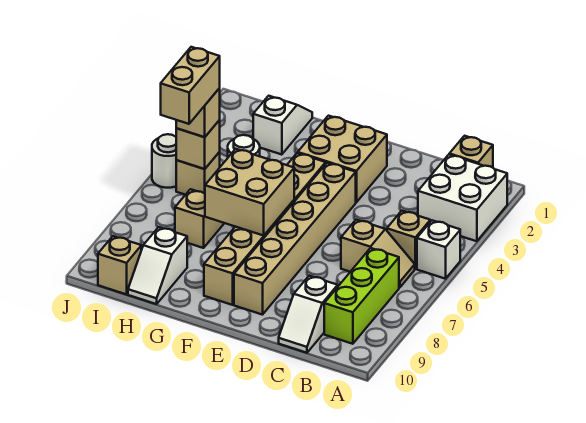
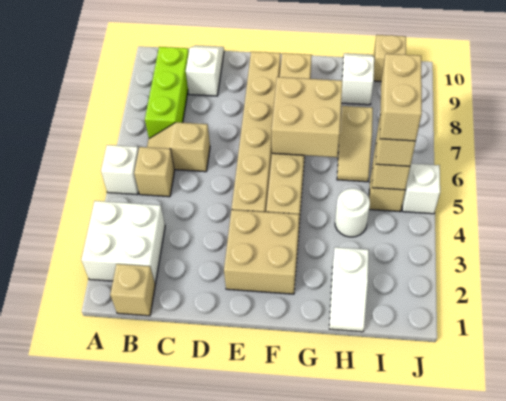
white round brick J5 level 1 -> white brick J5 level 1

